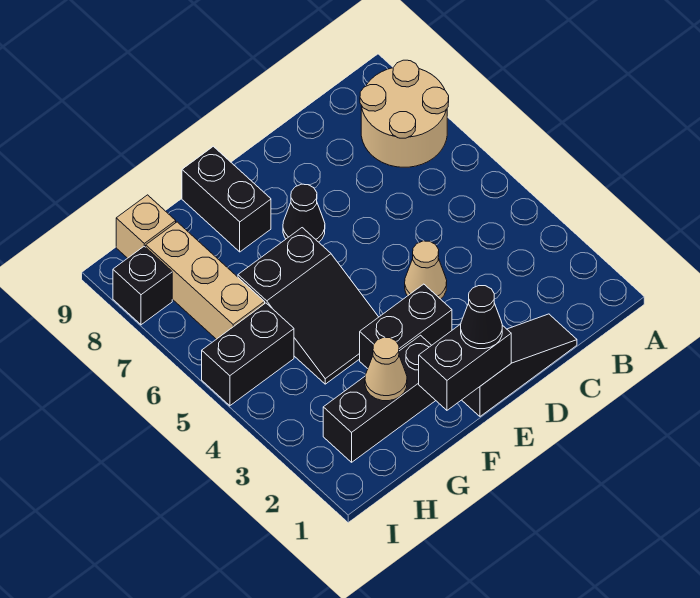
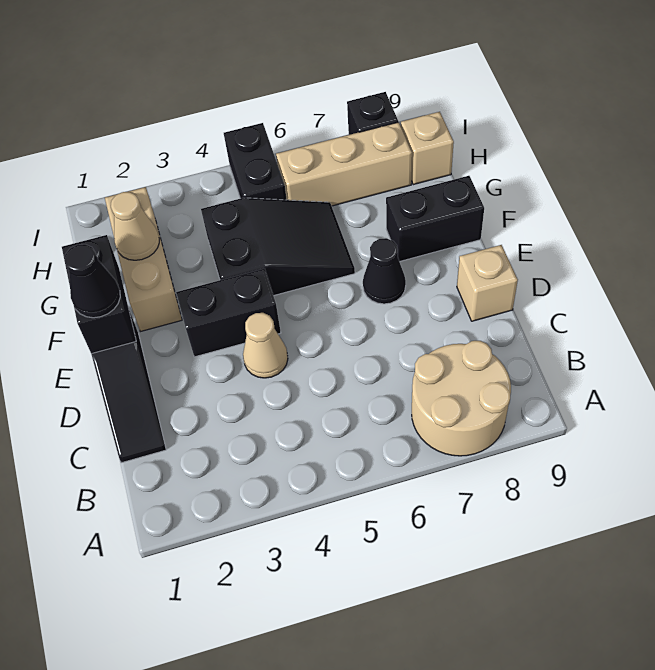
none -> tan brick D9 level 1
black brick E3:F3 level 1 -> black brick E3:E4 level 1
black brick F2:H2 level 1 -> tan brick F2:H2 level 1
black slope F4:G6 level 1 top 6 -> black slope F4:G6 level 1 top 4

